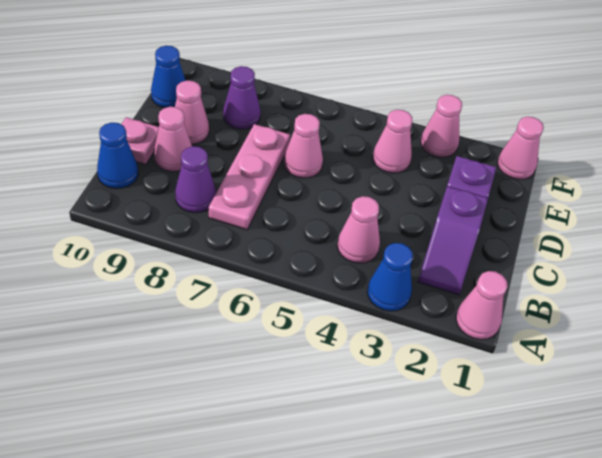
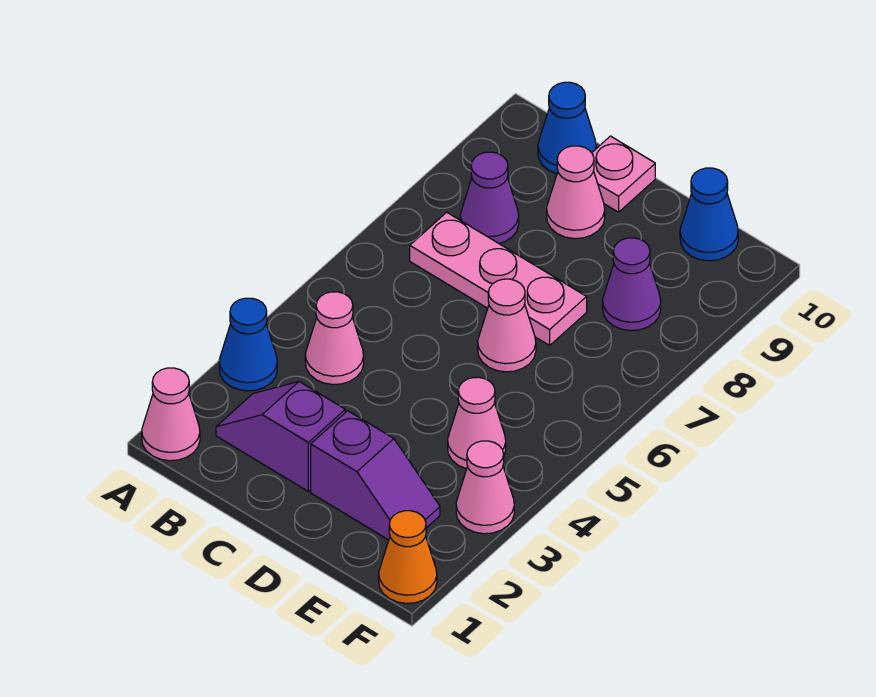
pink cone D9 level 1 -> none
pink cone F1 level 1 -> orange cone F1 level 1

